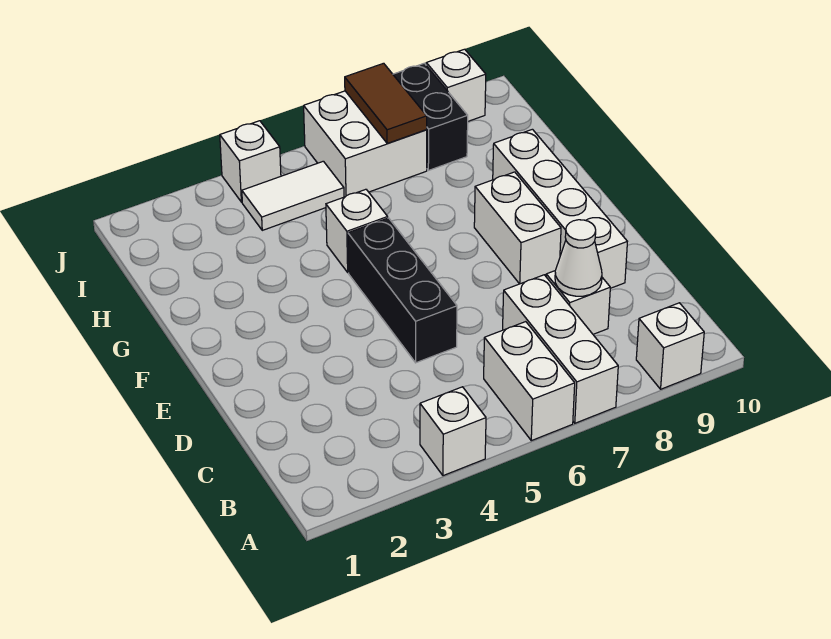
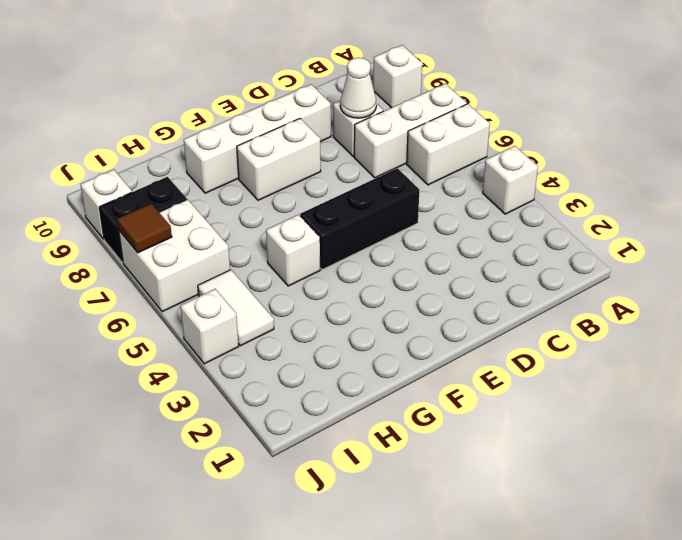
brown tile I7:J7 level 2 -> brown tile J7 level 2

